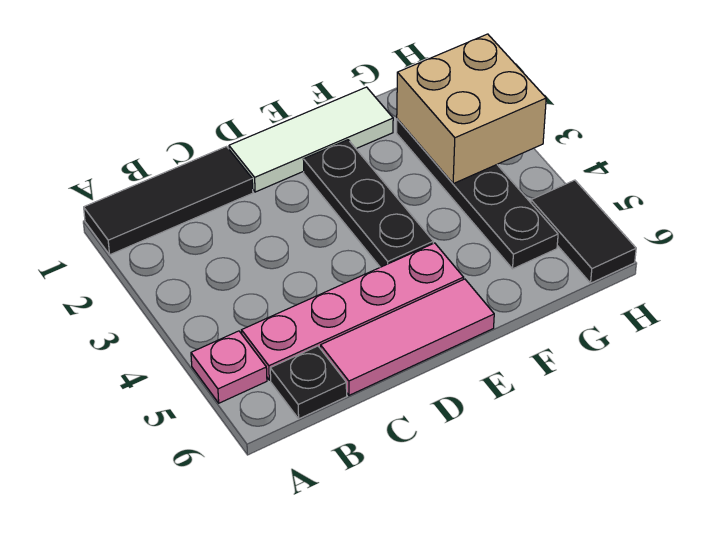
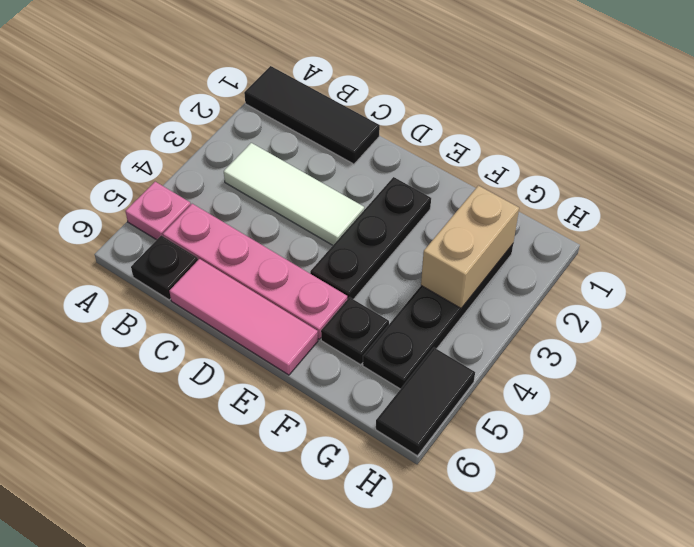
white tile D1:F1 level 1 -> white tile B3:D3 level 1
none -> black plate F5 level 1
tan brick G2:H3 level 2 -> tan brick G2:G3 level 2

